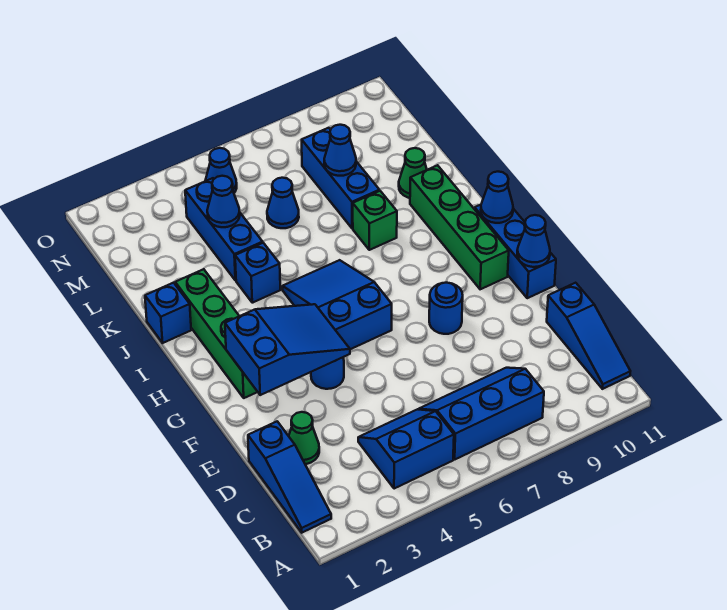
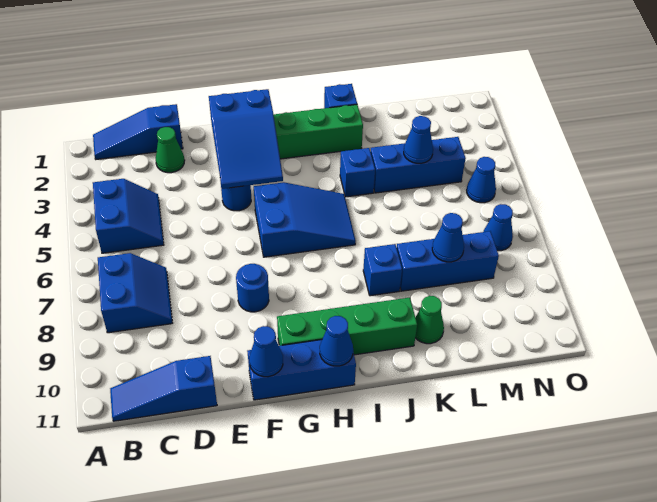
blue slope B6:C8 level 1 top B -> blue slope B7:C8 level 1 top B
green brick J8 level 1 -> blue brick J8 level 1
blue cone L6 level 1 -> blue cone N7 level 1

